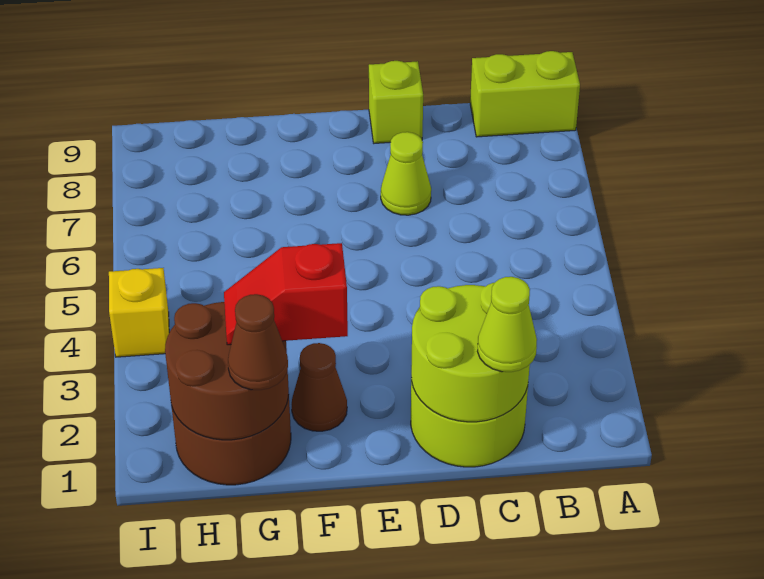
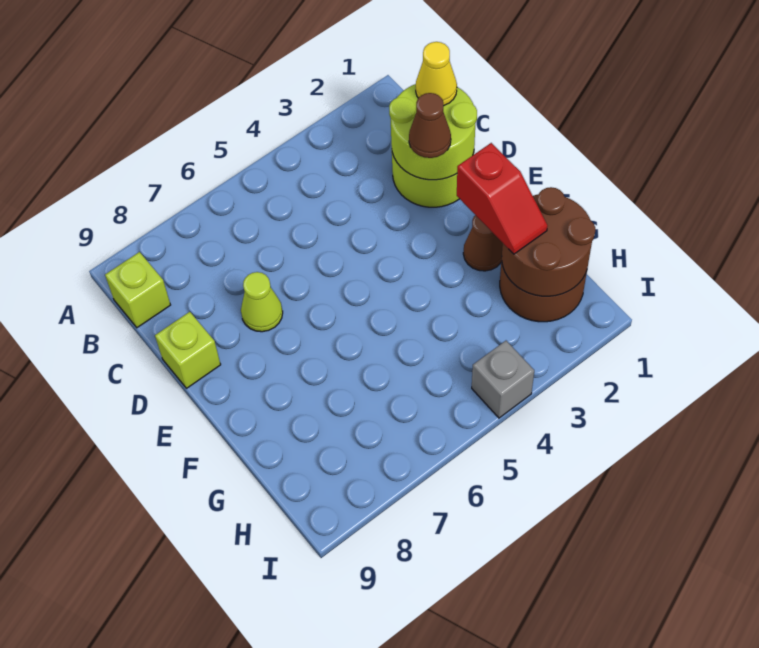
lime brick A9:B9 level 1 -> lime brick B9 level 1
lime cone C1 level 3 -> yellow cone C1 level 3
brown cone G1 level 3 -> brown cone D2 level 3
yellow brick I4 level 1 -> grey brick I4 level 1

